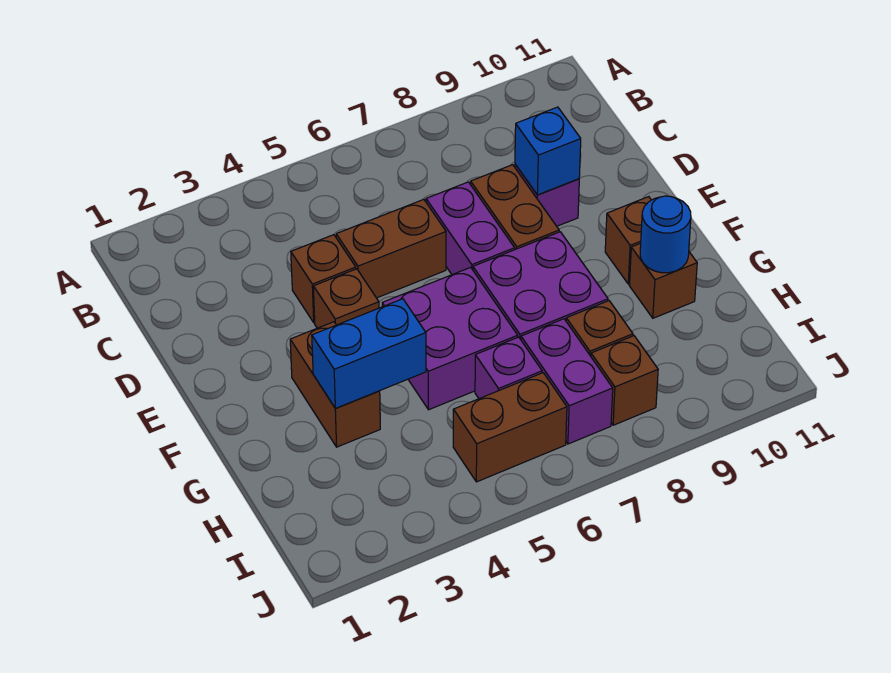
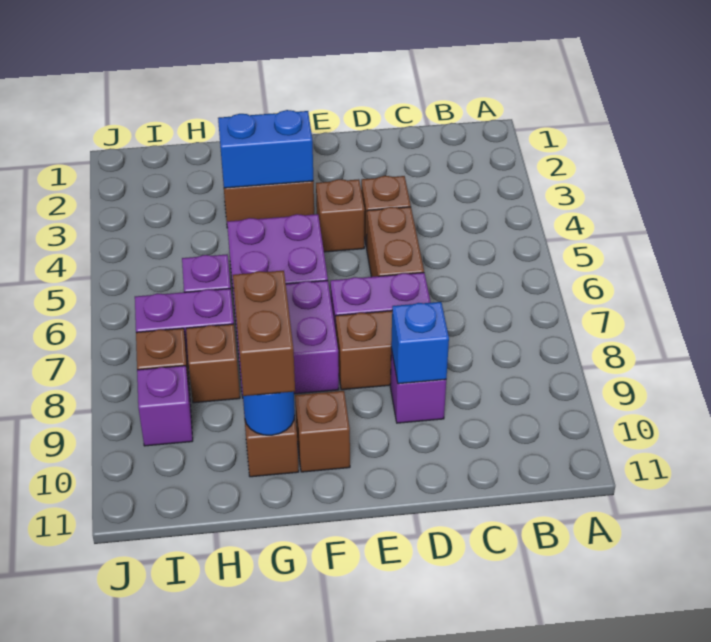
blue brick G3:G4 level 2 -> blue brick F3:G3 level 2
brown brick I5:I6 level 1 -> brown brick G9:G10 level 3
none -> purple brick I9 level 1

